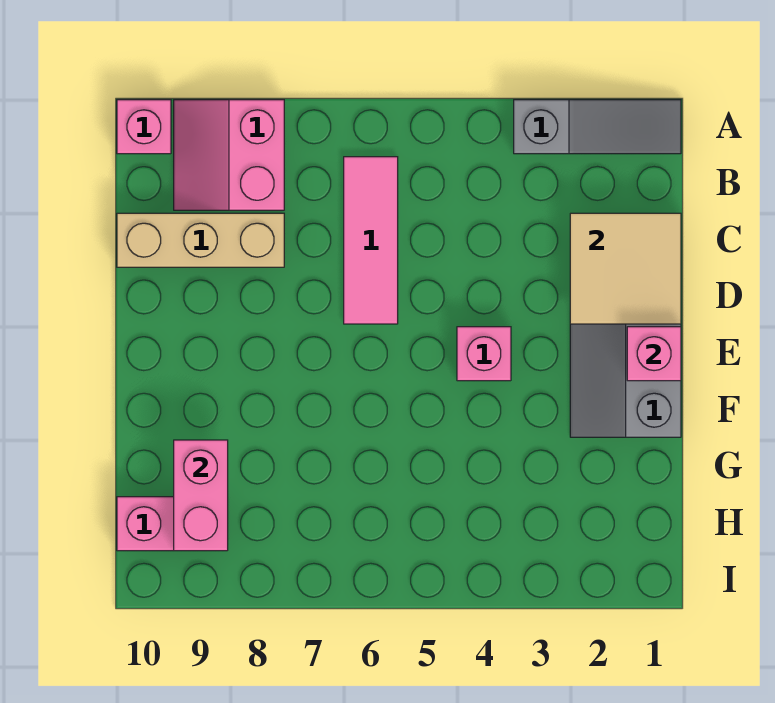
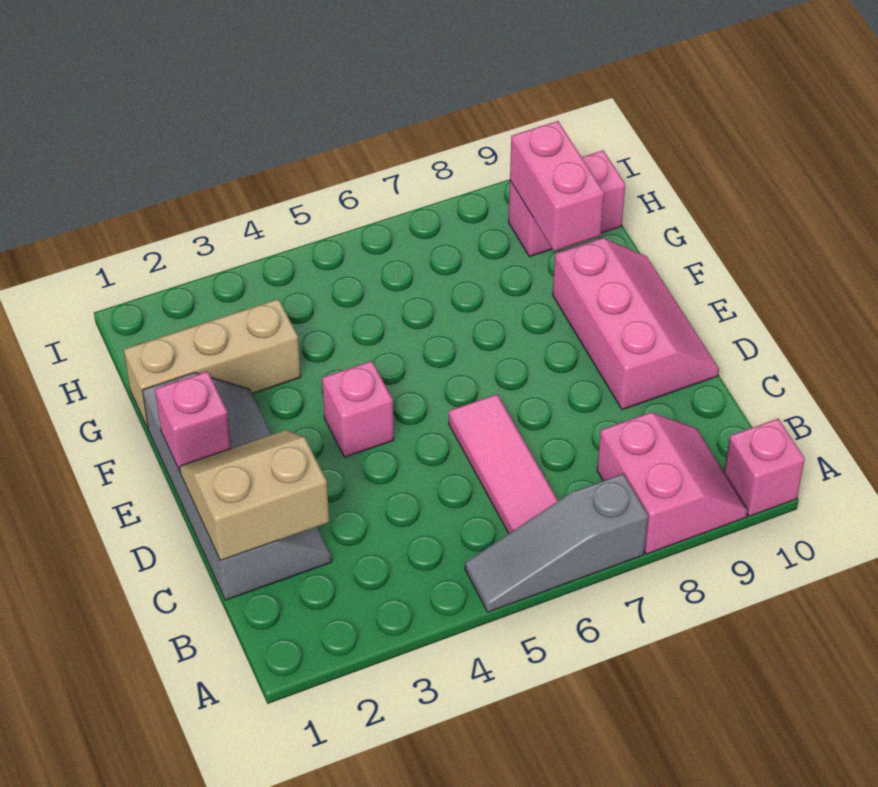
grey slope A1:A3 level 1 top 3 -> grey slope A5:A7 level 1 top 7
tan tile C1:D2 level 2 -> tan slope C1:D2 level 2 top C
tan brick C8:C10 level 1 -> tan brick G1:G3 level 1
none -> pink slope D9:F10 level 1 top 9

